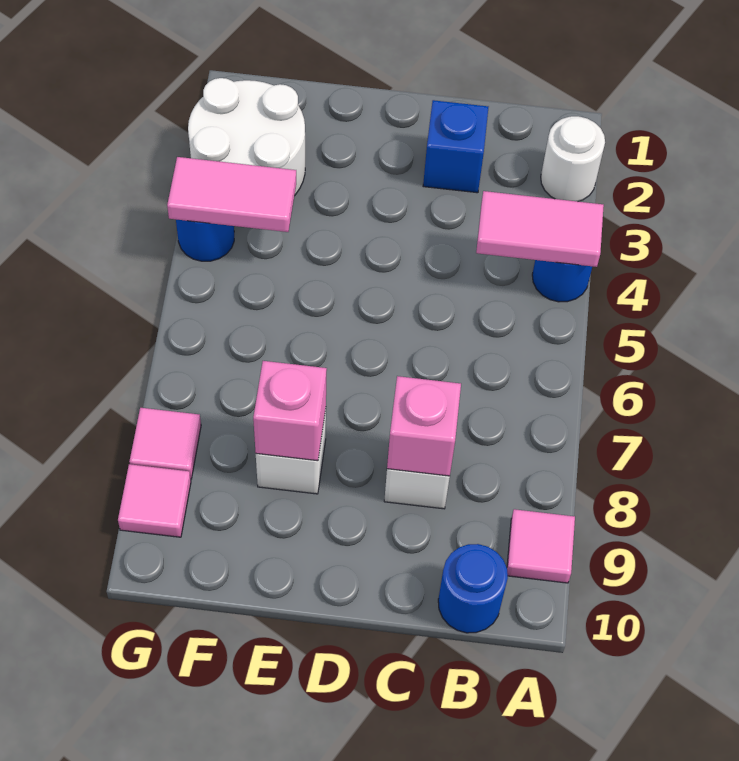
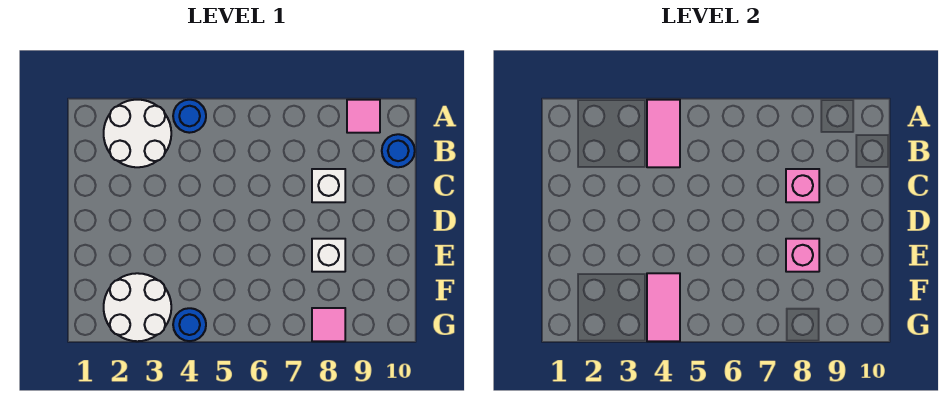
white round brick A2 level 1 -> white round brick A2:B3 level 1
blue brick C2 level 1 -> none
pink tile G9 level 1 -> none

